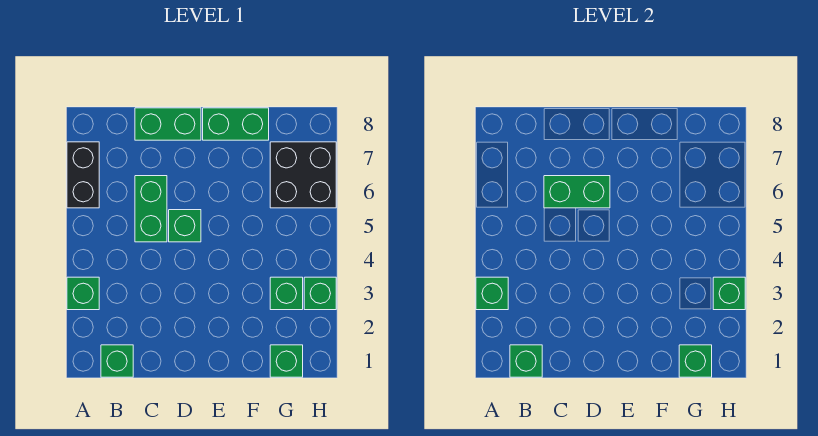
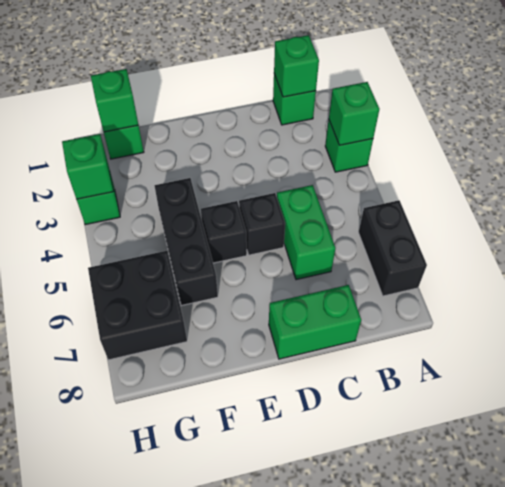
green brick C6:D6 level 2 -> none
green brick D5 level 1 -> black brick D5 level 1
none -> black brick E5 level 1
green brick E8:F8 level 1 -> none
none -> black brick F4:F6 level 1
green brick G3 level 1 -> none

